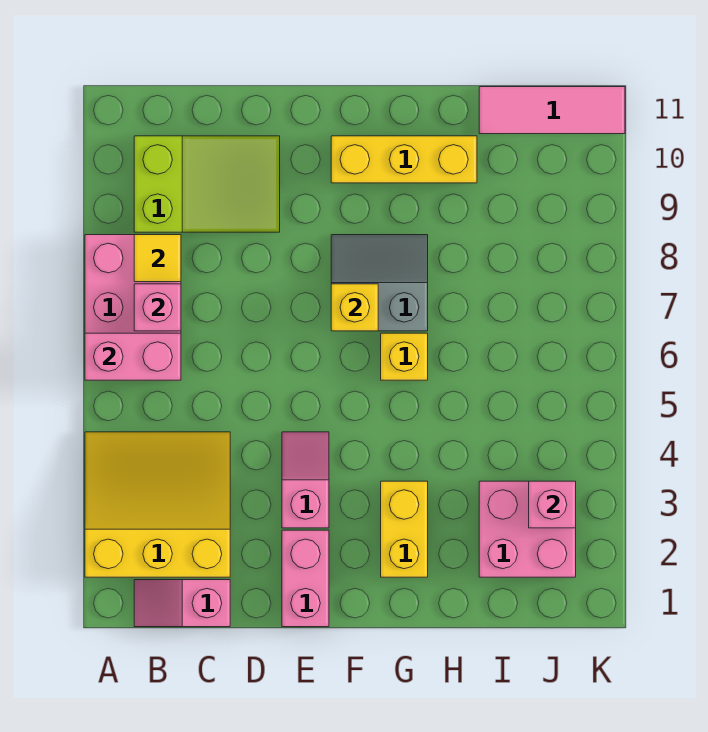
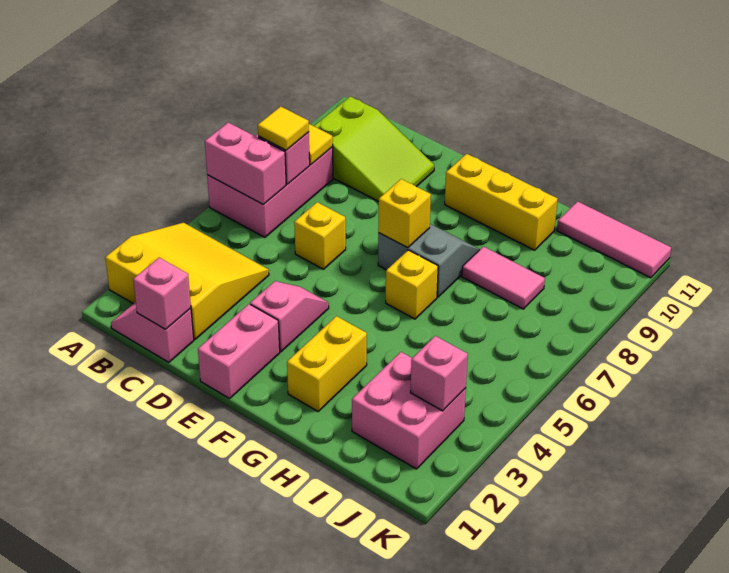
none -> yellow tile B7 level 3
none -> pink brick C1 level 2
none -> yellow brick D6 level 1
none -> pink tile H8:I8 level 1

